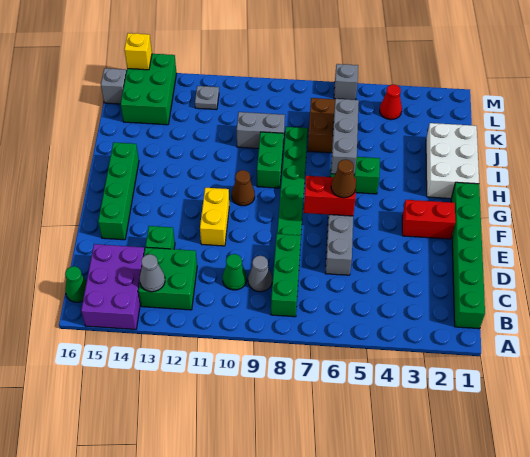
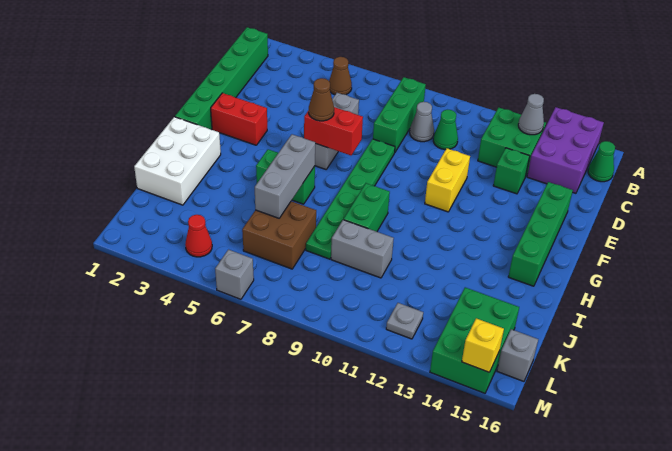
brown cone G10 level 1 -> brown cone B5 level 1

